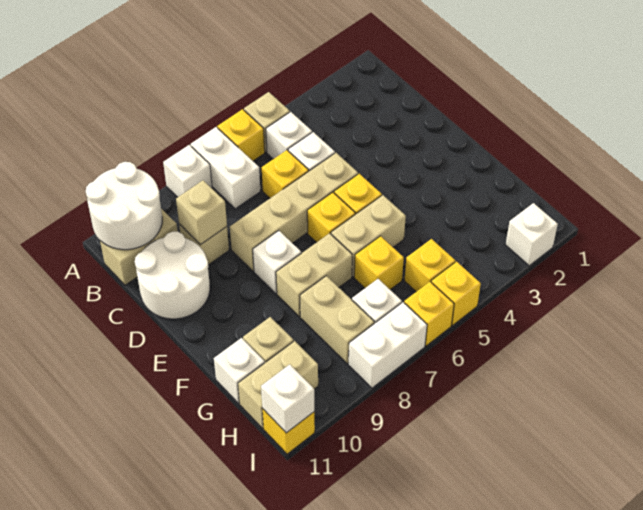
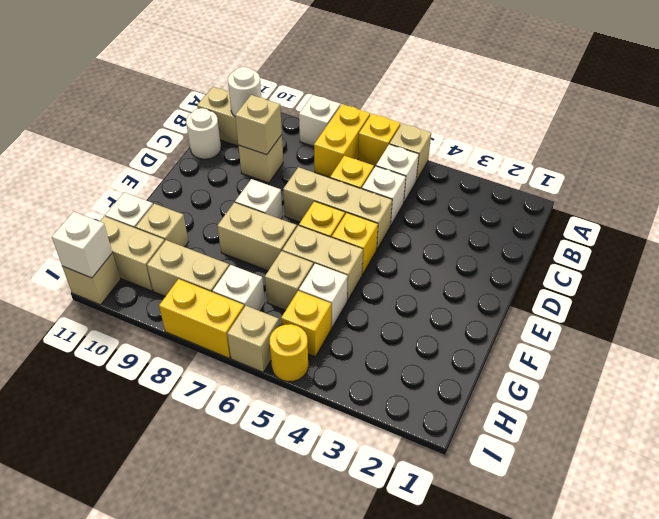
white brick A7:B7 level 1 -> yellow brick A7:B7 level 1
white round brick A10:B11 level 2 -> white round brick B10 level 2
white round brick C10:D11 level 1 -> white round brick C11 level 1
tan brick D5:D8 level 1 -> tan brick D5:D7 level 1
yellow brick G6 level 1 -> tan brick G6 level 1
tan brick G8:H8 level 1 -> tan brick H8:H9 level 1
white brick I2 level 1 -> white brick G5 level 1
yellow brick I5 level 1 -> yellow round brick I5 level 1
yellow brick I6 level 1 -> tan brick I6 level 1
white brick I7:I8 level 1 -> yellow brick I7:I8 level 1
yellow brick I11 level 1 -> tan brick I11 level 1

